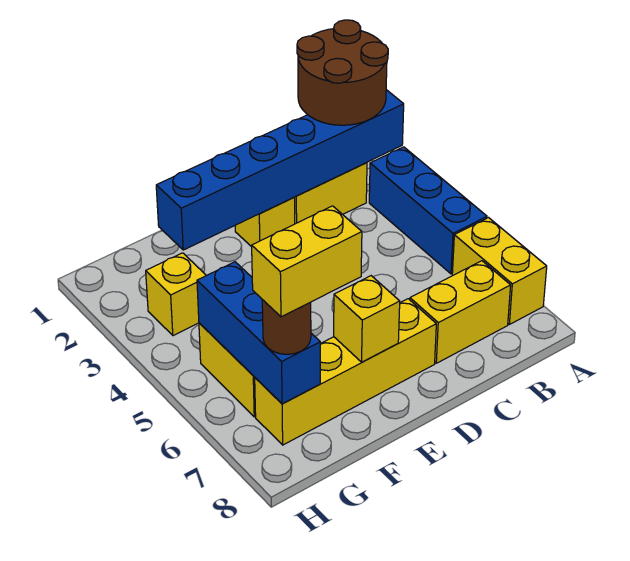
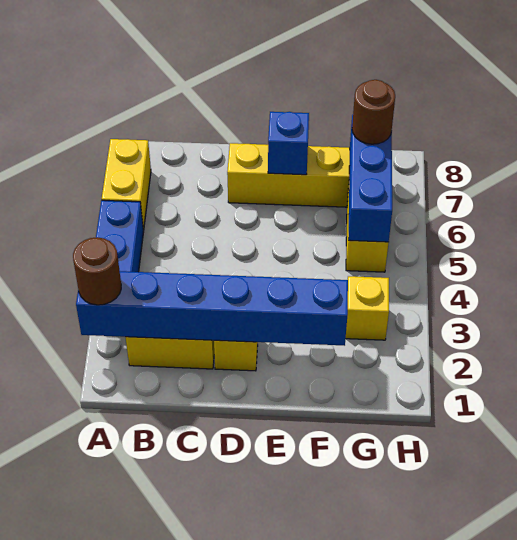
brown round brick A1:B2 level 3 -> brown round brick A2 level 3
yellow brick B7:C7 level 1 -> none
yellow brick E7 level 2 -> blue brick E7 level 2
yellow brick F7:G7 level 4 -> none

